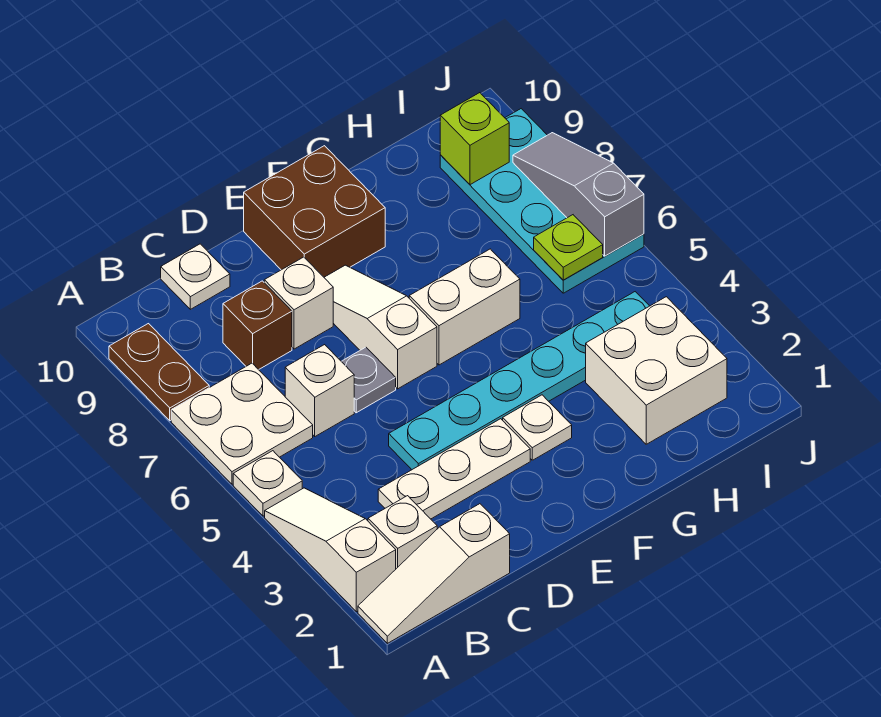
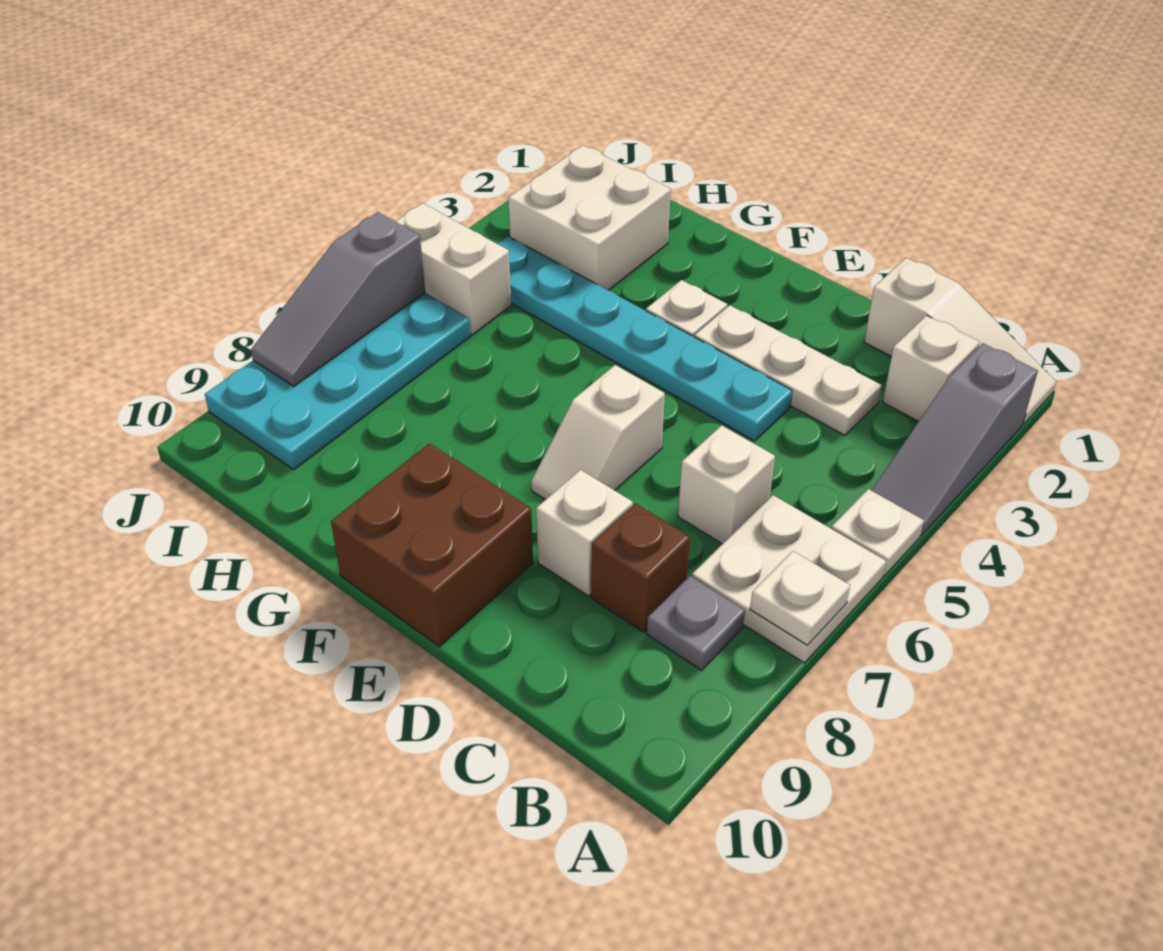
white slope A2:A4 level 1 top 2 -> grey slope A2:A4 level 1 top 2
brown plate A8:A9 level 1 -> none
white plate C10 level 1 -> white plate A7 level 2
grey plate D6 level 1 -> grey plate B8 level 1
white slope E6:E8 level 1 top 6 -> white slope E6:E7 level 1 top 6
white brick F6:G6 level 1 -> white brick I5:J5 level 1
lime plate I6 level 2 -> none
lime brick I9 level 2 -> none

